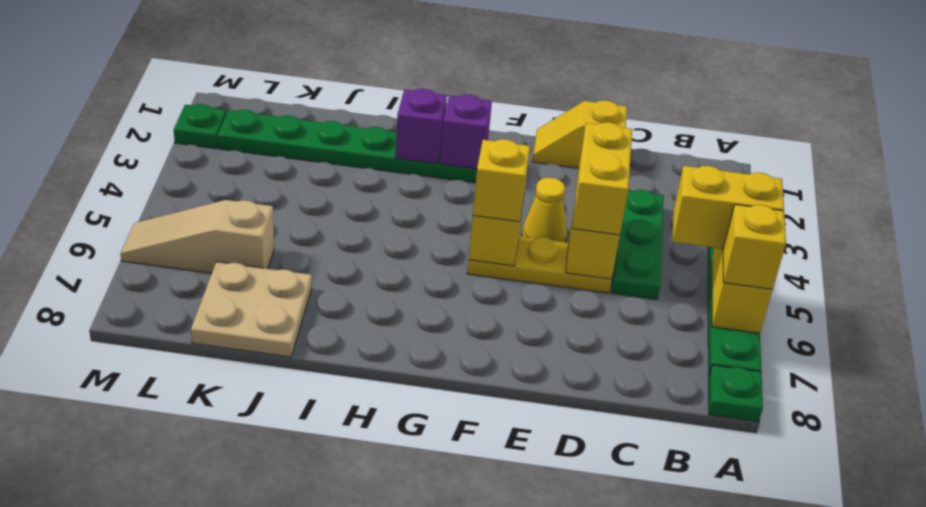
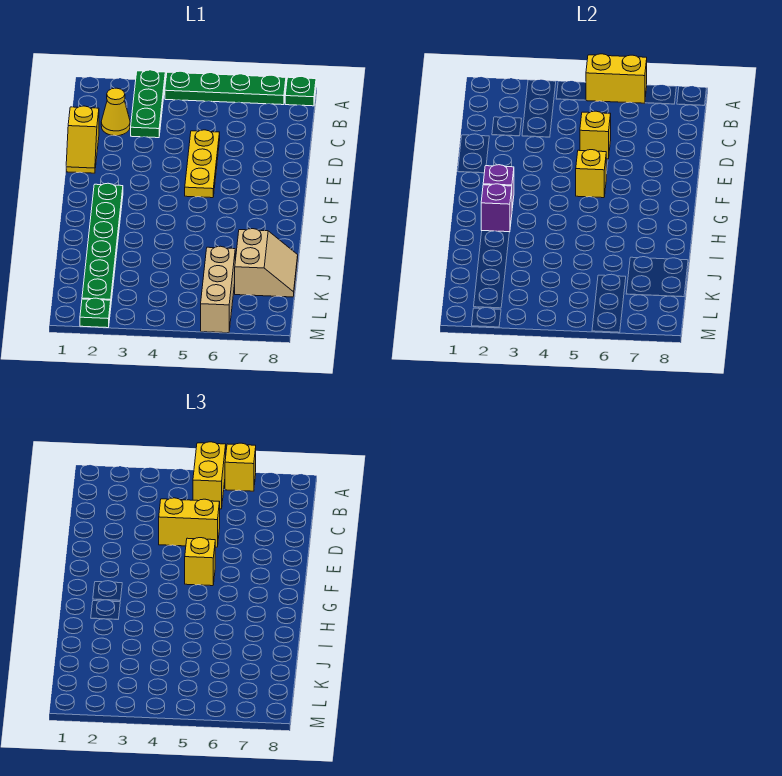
green plate C3:C5 level 1 -> green plate A3:C3 level 1
yellow cone E4 level 1 -> yellow cone C2 level 1
tan plate J7:K8 level 1 -> tan slope J7:K8 level 1 top 7
tan slope K6:M6 level 1 top K -> tan brick K6:M6 level 1

